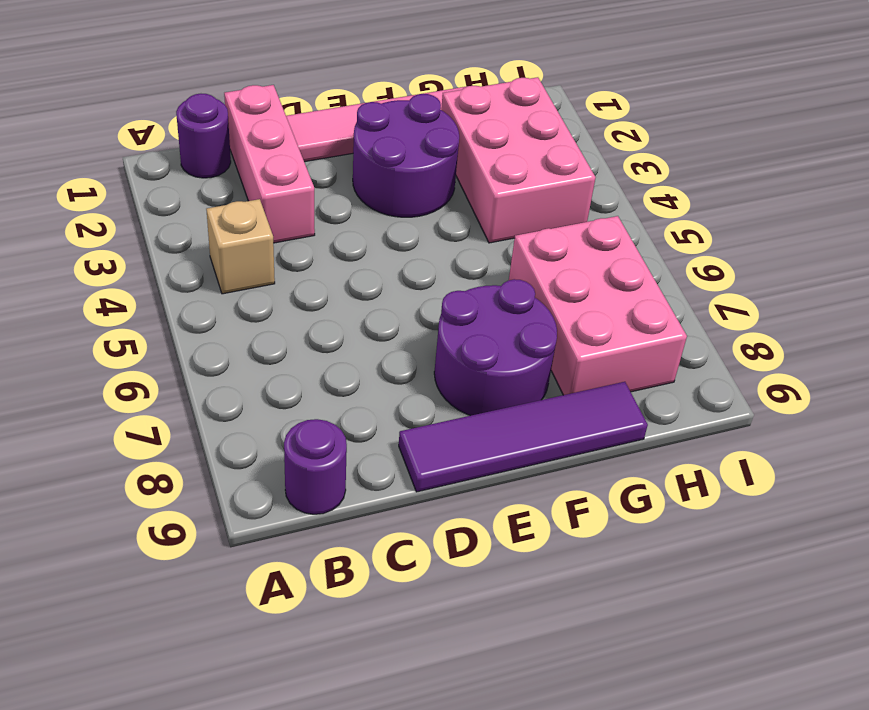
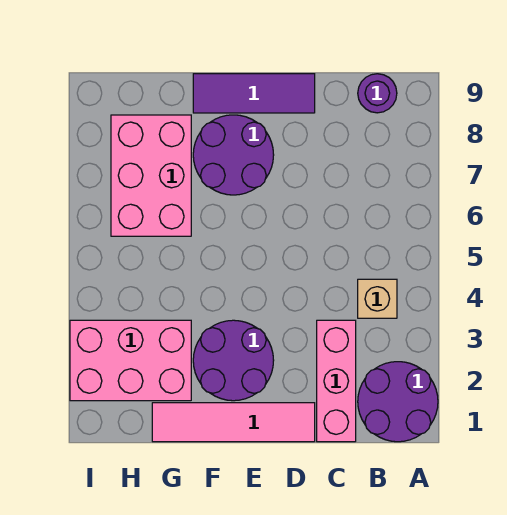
purple round brick B1 level 1 -> purple round brick A1:B2 level 1
purple tile D9:G9 level 1 -> purple tile D9:F9 level 1
pink brick G2:H4 level 1 -> pink brick G2:I3 level 1

